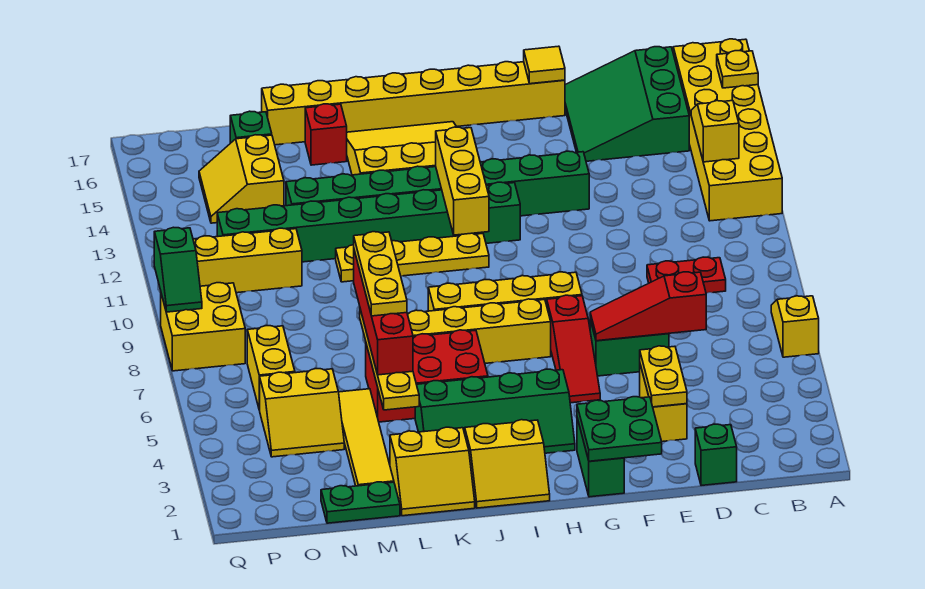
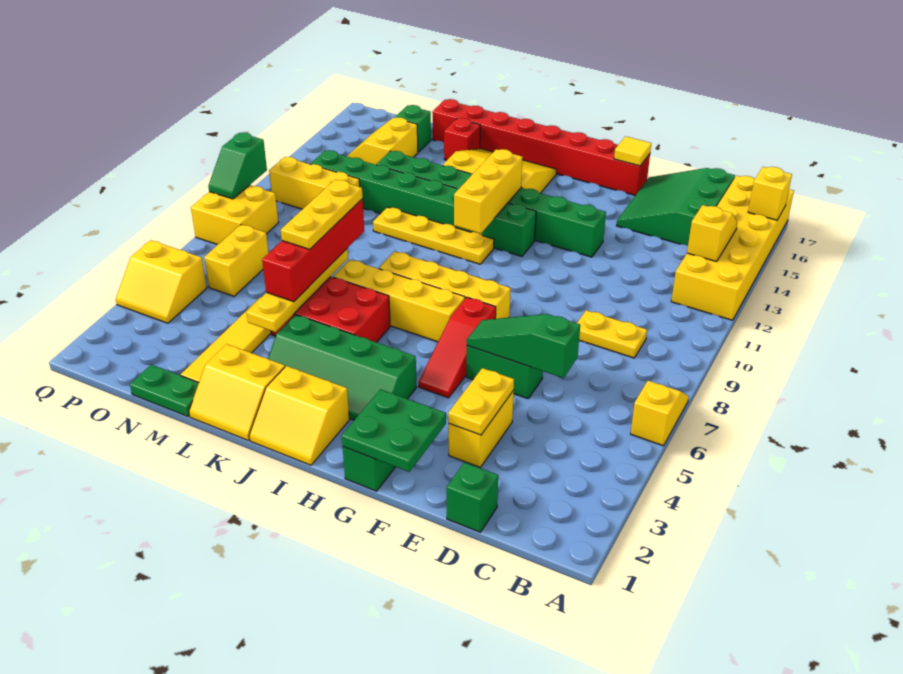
yellow plate A16 level 2 -> yellow brick A16 level 2
red plate C9:D9 level 1 -> yellow plate C9:D9 level 1
red slope D6:F6 level 2 top D -> green slope D6:F6 level 2 top D
yellow brick F17:M17 level 1 -> red brick F17:M17 level 1
yellow slope N4:O5 level 1 top 5 -> yellow slope P4:Q5 level 1 top 5

